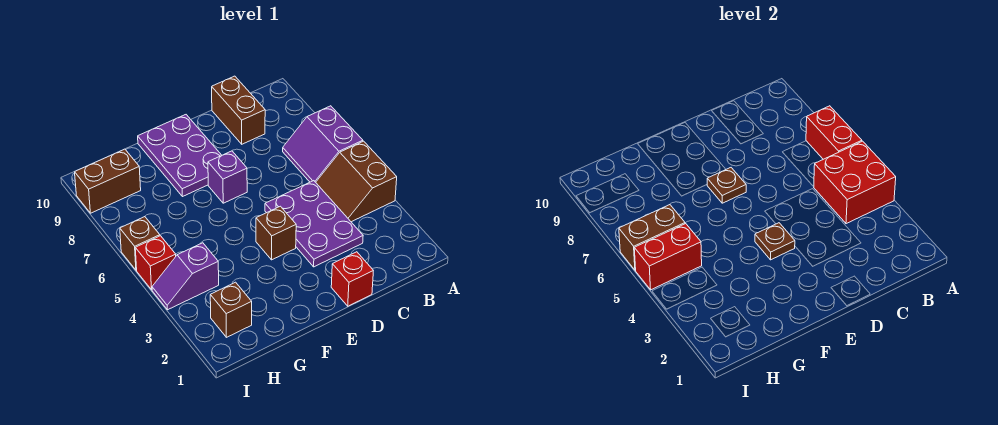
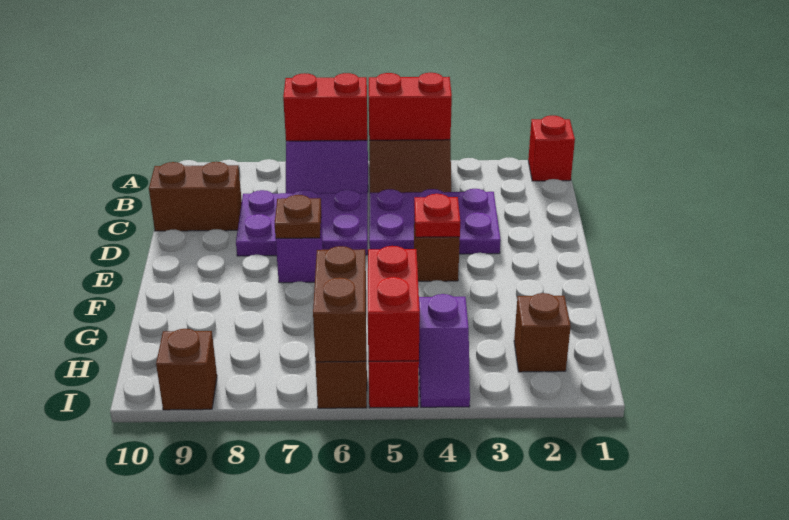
red brick A4:B5 level 2 -> red brick A4:A5 level 2
red brick D1 level 1 -> red brick A1 level 1
brown plate E4 level 2 -> red plate E4 level 2
purple plate E8:F10 level 1 -> purple plate C6:D8 level 1
brown brick H9:I9 level 1 -> brown brick I9 level 1

